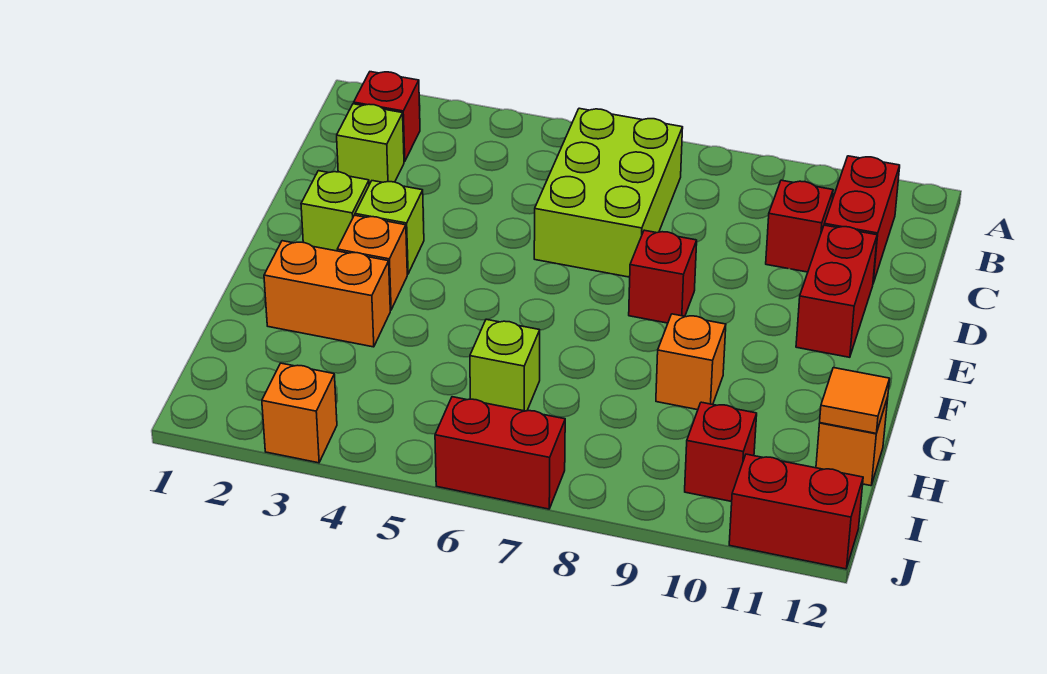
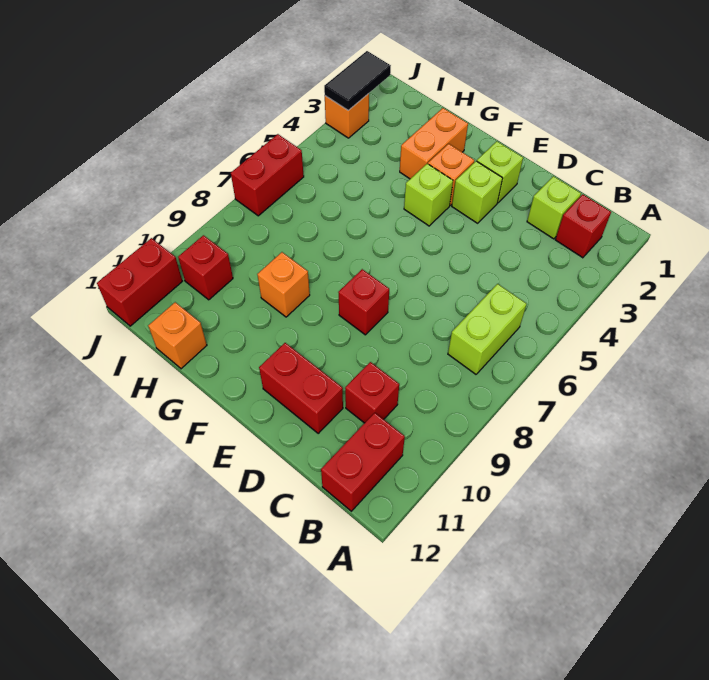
lime brick B6:D7 level 1 -> lime brick B6:B7 level 1
red brick B11:C11 level 1 -> red brick B11:B12 level 1
lime brick H6 level 1 -> lime brick F4 level 1
orange tile H12 level 2 -> none
none -> black tile J2:J3 level 2

